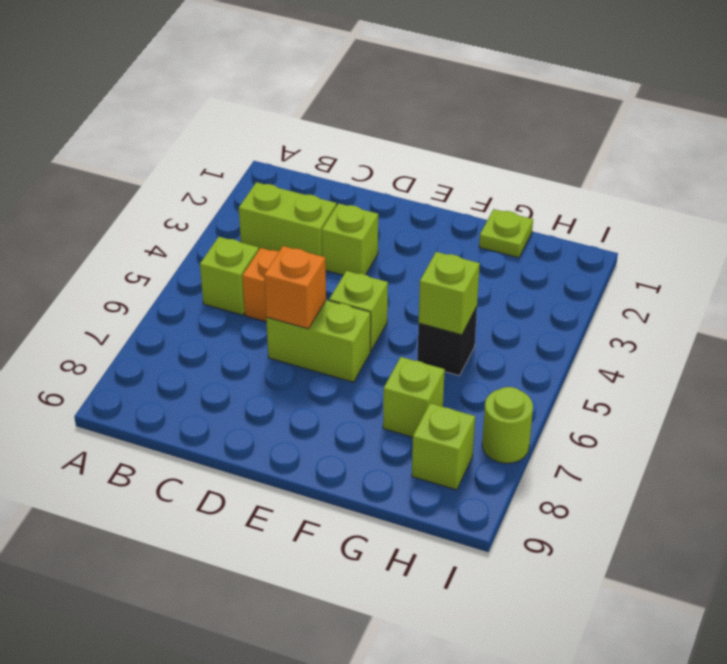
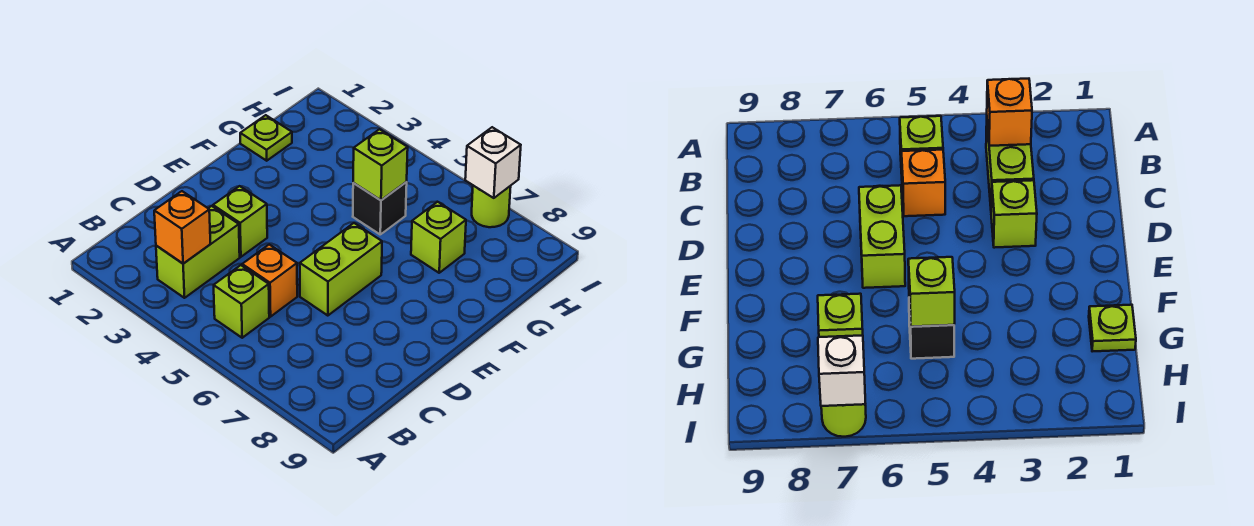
orange brick D6 level 2 -> orange brick B3 level 2
lime brick E5 level 1 -> none
lime brick H8 level 1 -> none
none -> white brick I7 level 2

